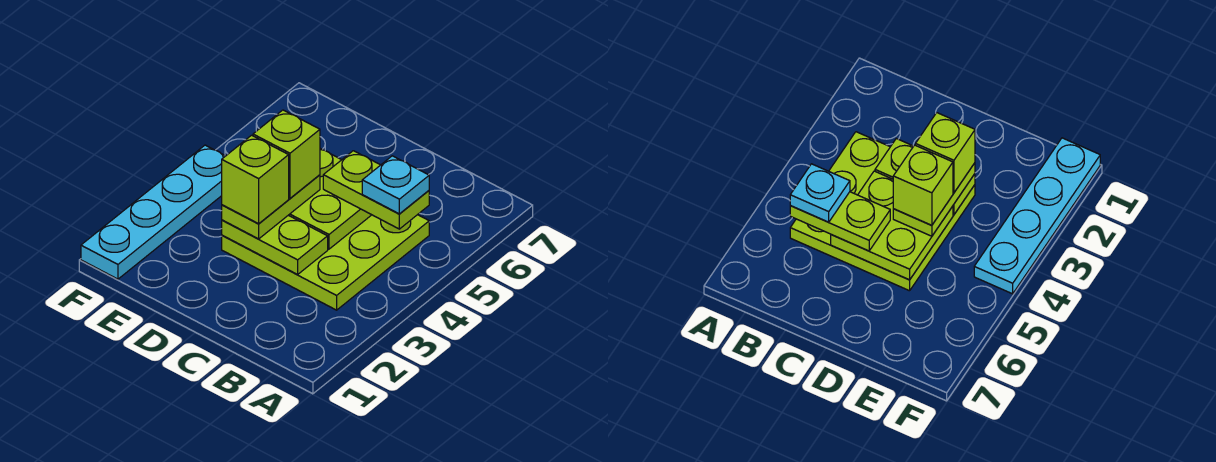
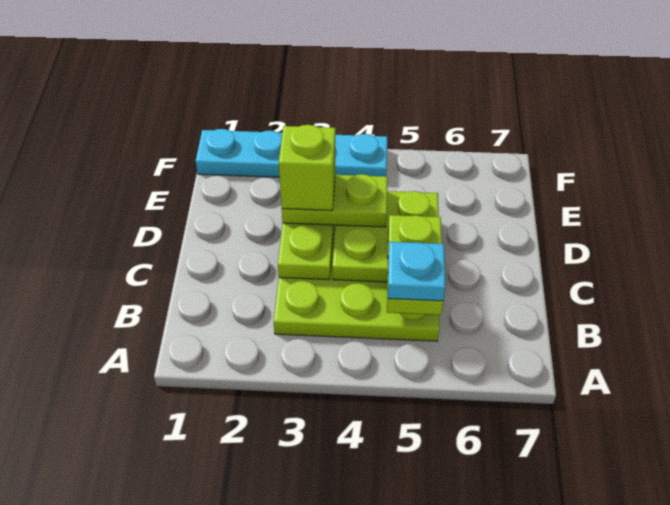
lime brick D4 level 4 -> none

